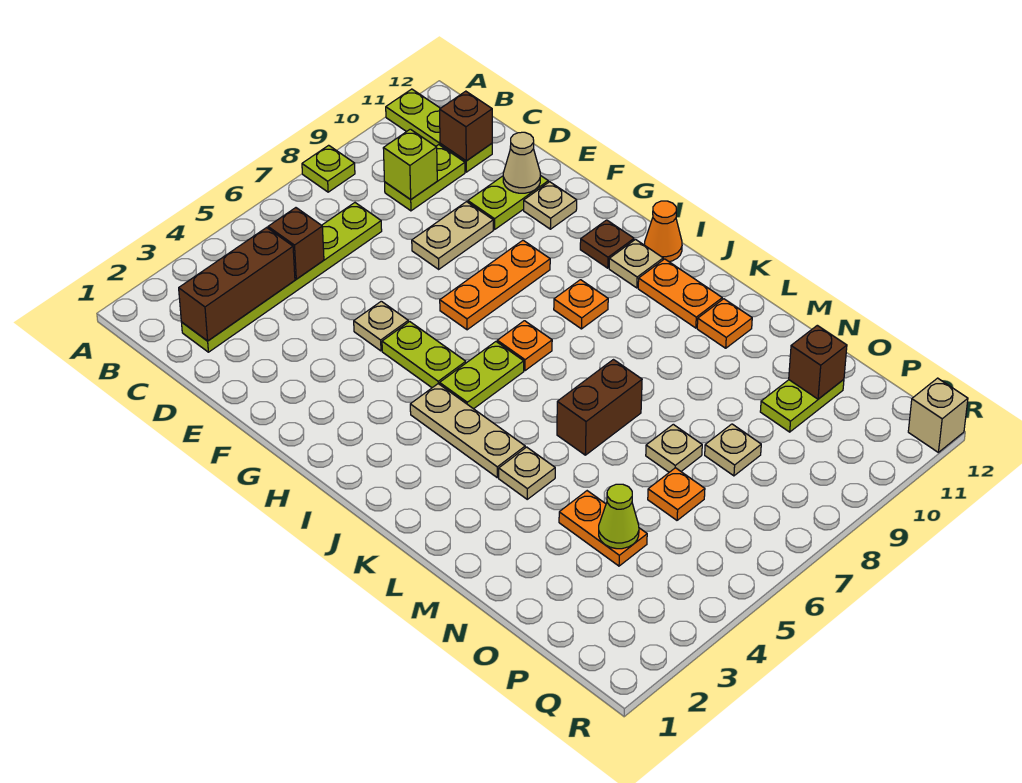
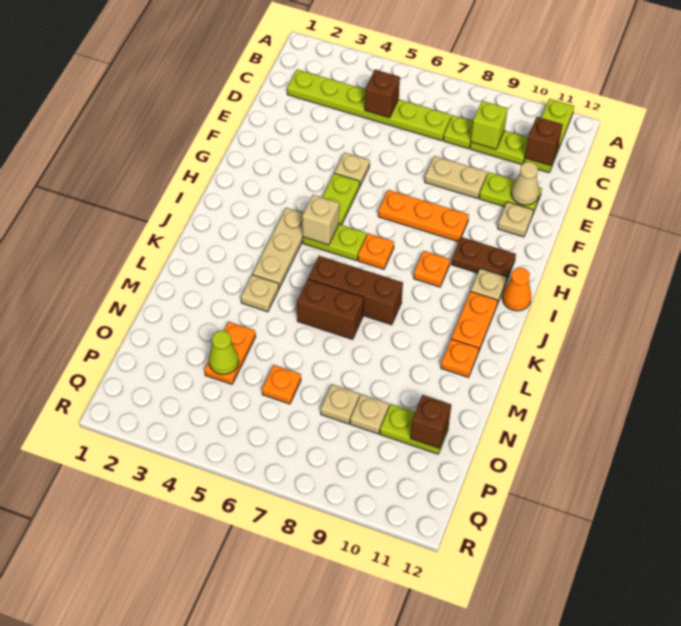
lime plate A8 level 1 -> lime plate C8 level 1
brown brick C2:C4 level 2 -> brown brick K6:K8 level 1
brown plate H11 level 1 -> brown plate H10:H11 level 1
tan plate N7 level 1 -> tan plate O9 level 1
tan brick R12 level 1 -> tan brick I5 level 2

